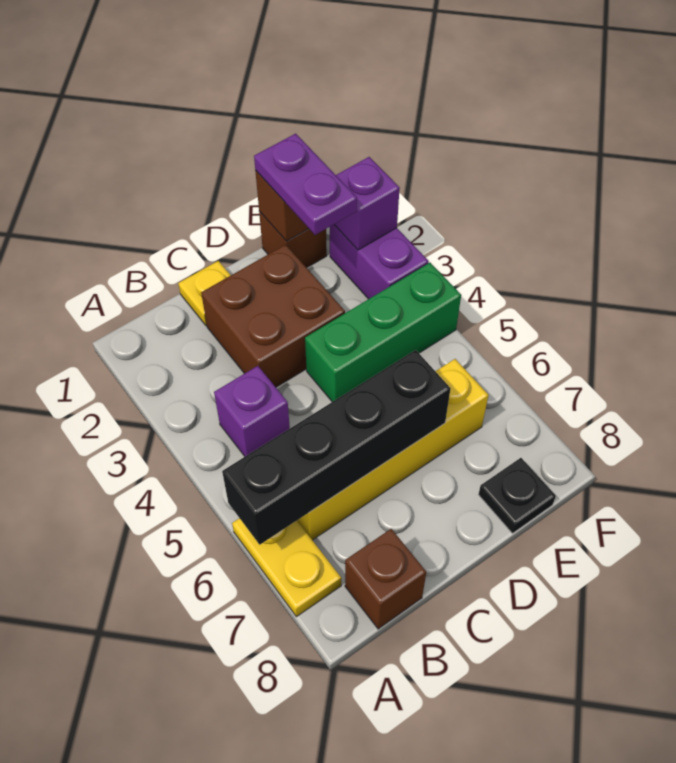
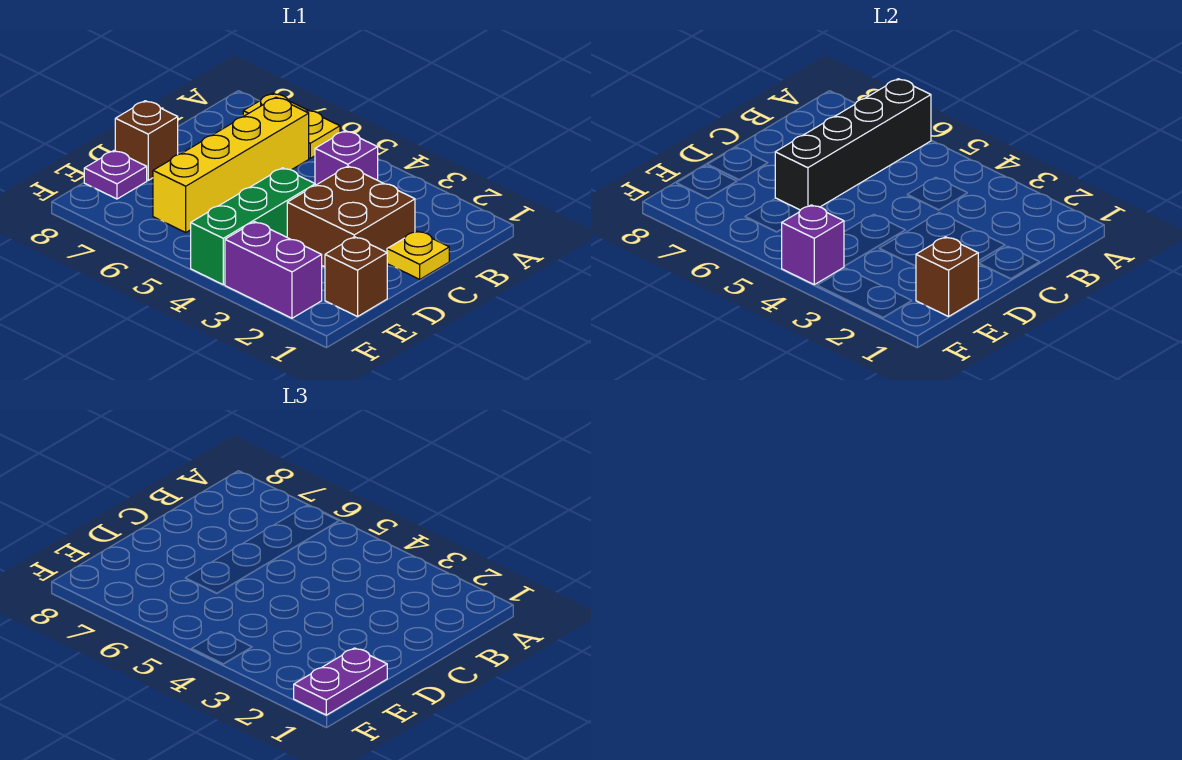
brown brick B8 level 1 -> brown brick D8 level 1
purple plate E1:E2 level 3 -> purple plate E1:F1 level 3
black plate E8 level 1 -> purple plate E8 level 1
purple brick F2 level 2 -> purple brick F4 level 2

